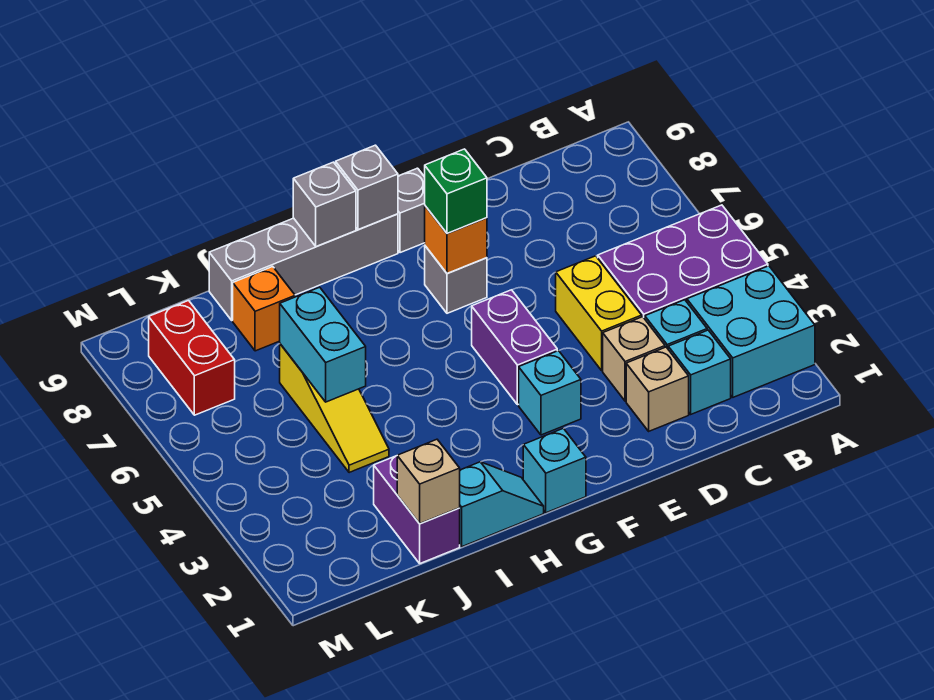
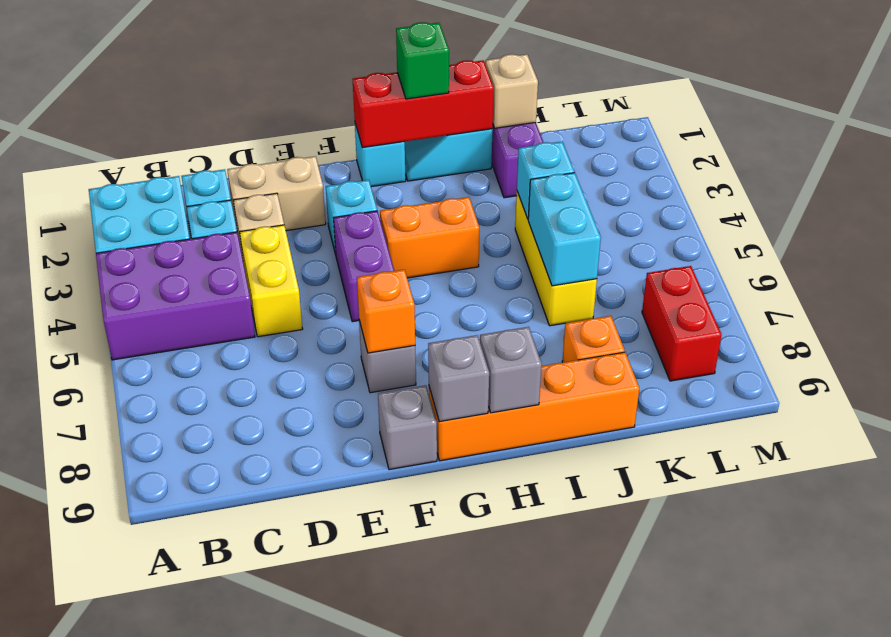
tan brick D2 level 1 -> tan brick D2:E2 level 1
green brick F7 level 3 -> green brick H1 level 3
none -> red brick G1:I1 level 2
none -> orange brick G4:H4 level 1
grey brick G9:J9 level 1 -> orange brick G9:J9 level 1
yellow slope J4:J6 level 1 top 6 -> yellow brick J4:J6 level 1
none -> cyan brick J4 level 2

